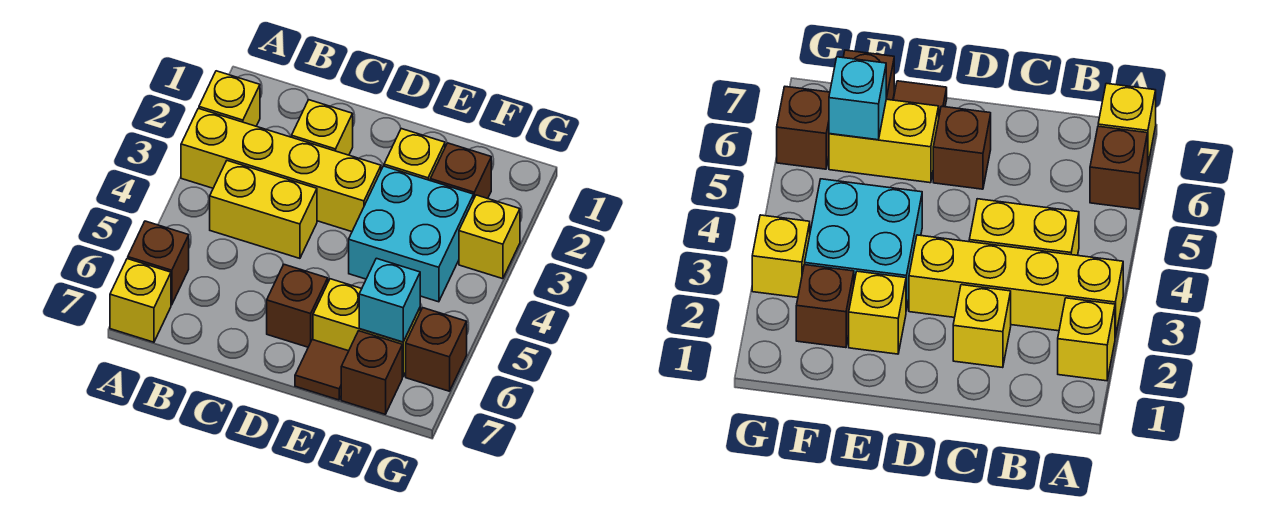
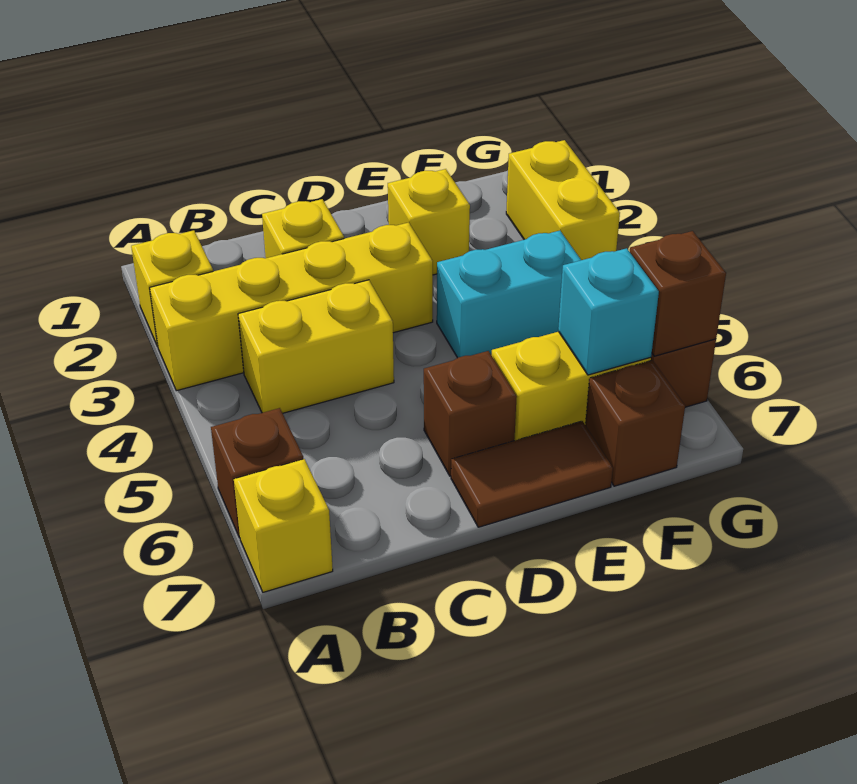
cyan brick E3:F4 level 1 -> cyan brick E4:F4 level 1
brown tile E7 level 1 -> brown tile D7:E7 level 1
brown brick F2 level 1 -> brown brick G6 level 2
yellow brick G3 level 1 -> yellow brick G2:G3 level 1

